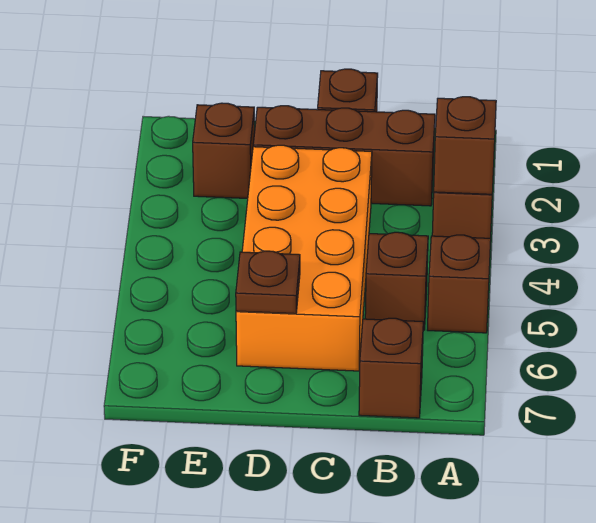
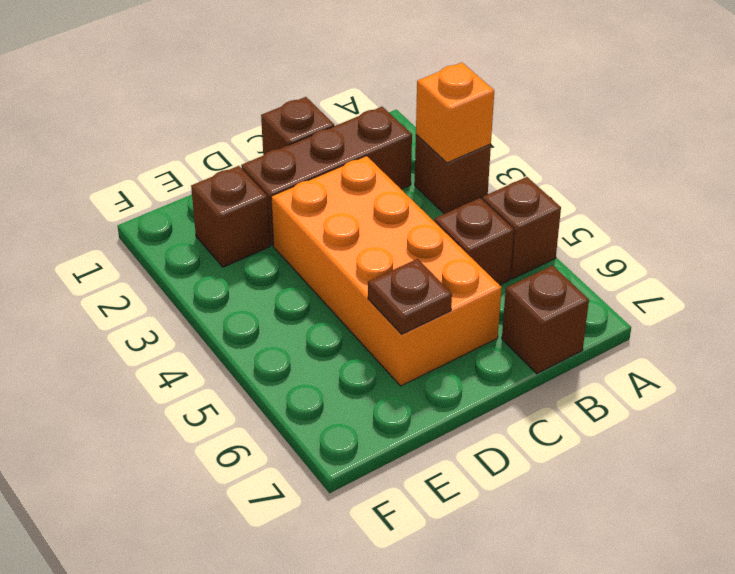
brown brick A3 level 2 -> orange brick A3 level 2

